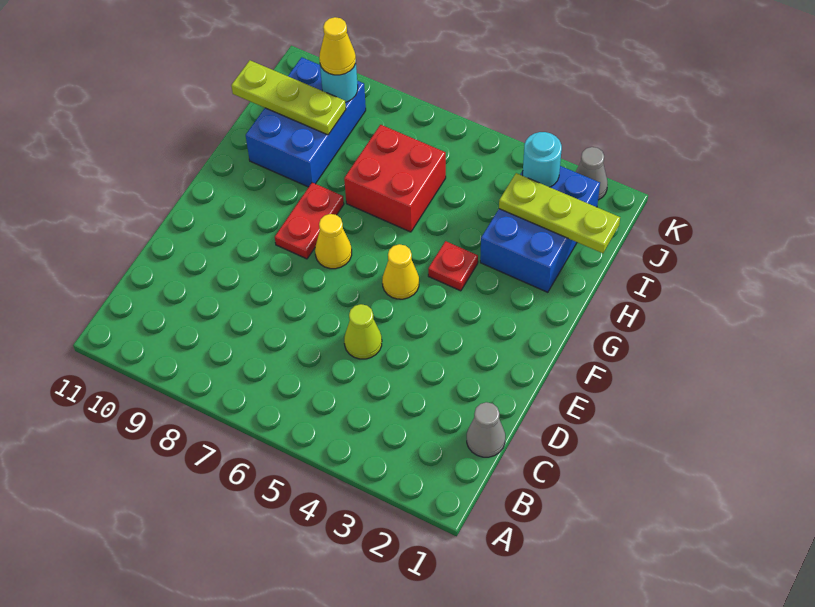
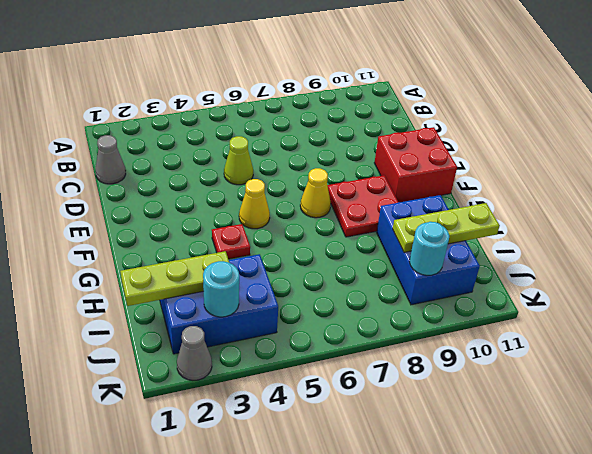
red plate F8:G8 level 1 -> red plate F8:G9 level 1
blue brick H2:J3 level 1 -> blue brick I2:J4 level 1
red brick H6:I7 level 1 -> red brick E10:F11 level 1
yellow cone J9 level 3 -> none

